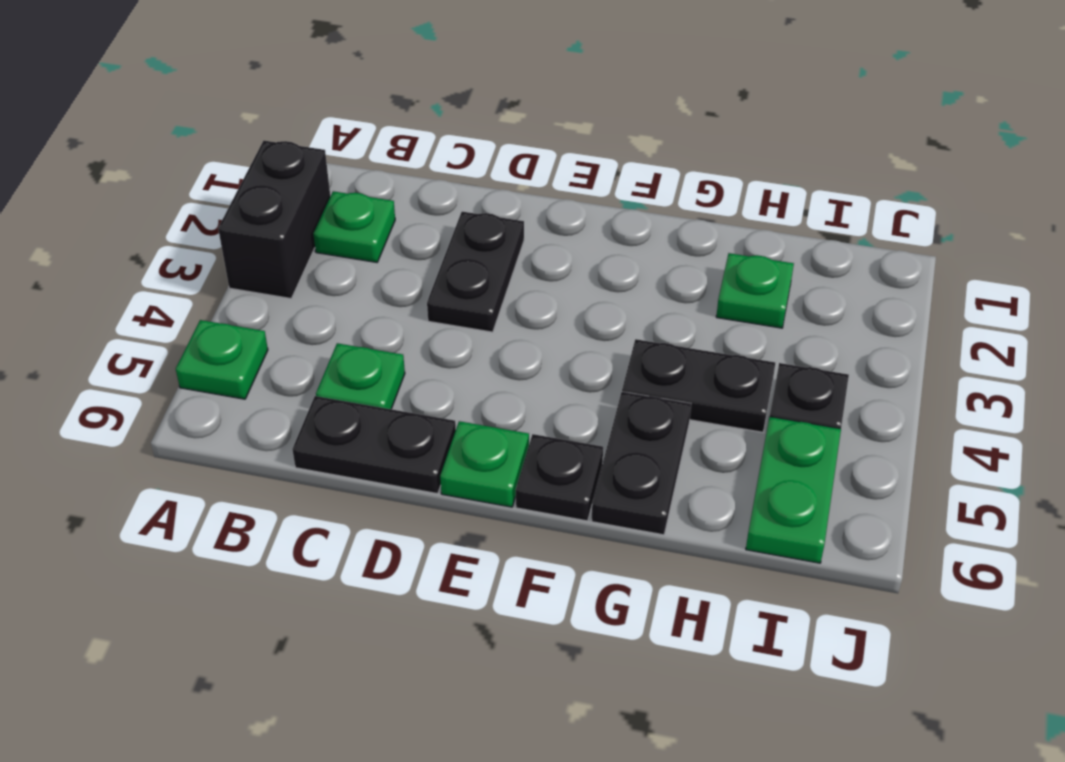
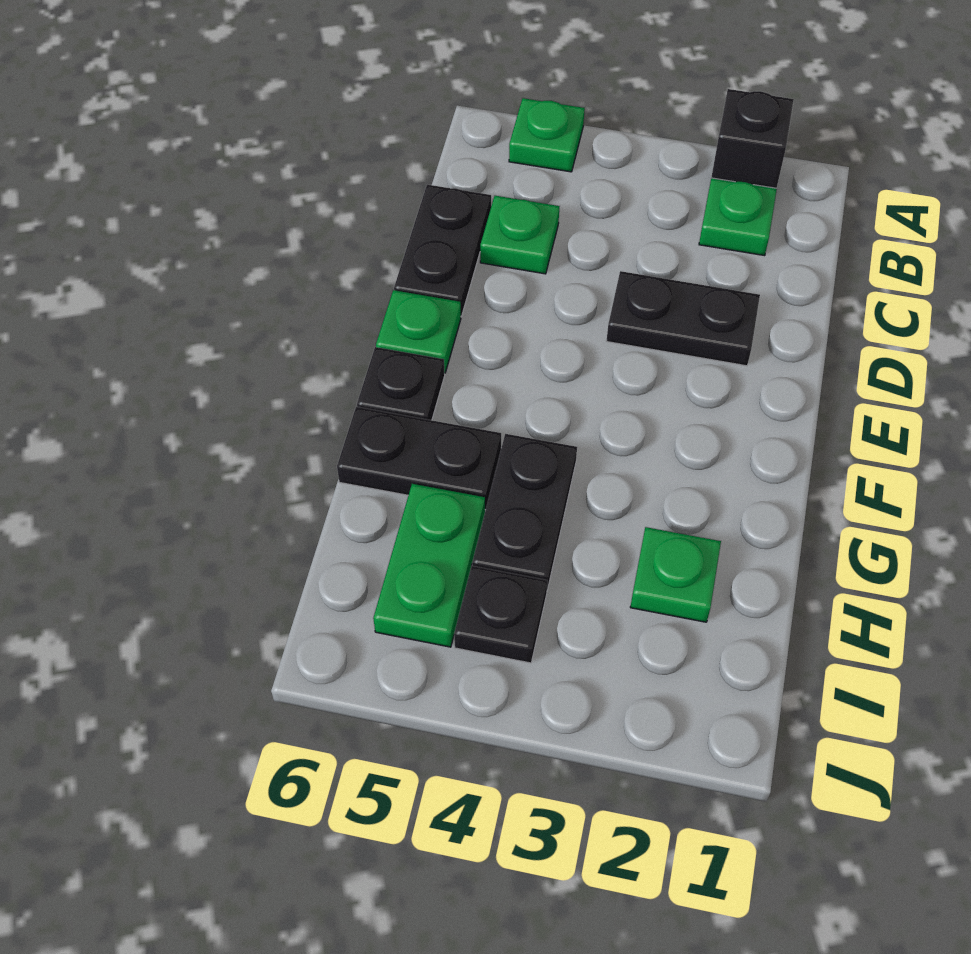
black brick A2:A3 level 1 -> black brick A2 level 1
green plate I5:I6 level 1 -> green plate H5:I5 level 1

